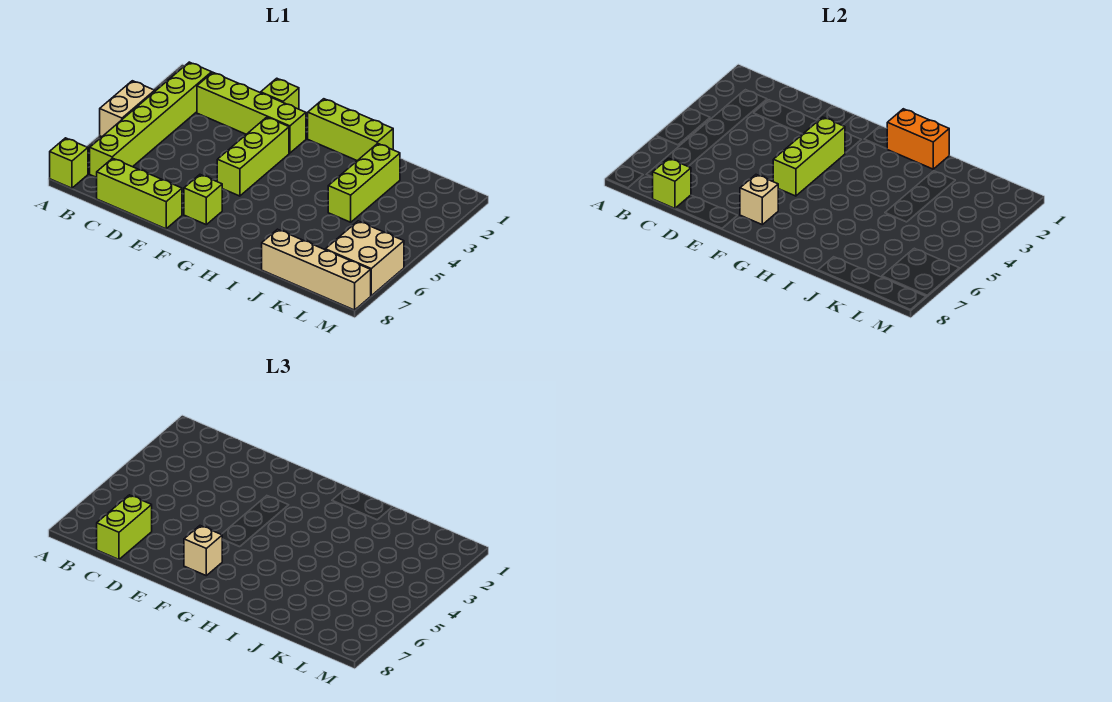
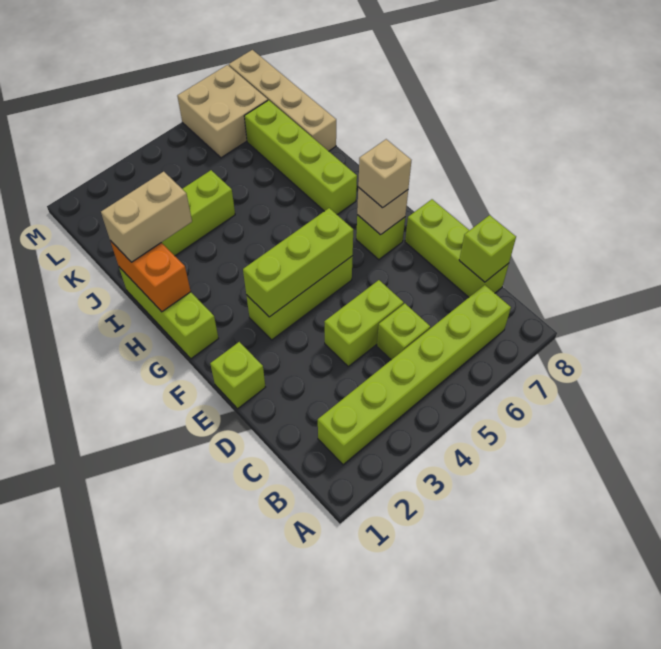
tan brick A4:A5 level 1 -> tan brick I1:I2 level 3
lime brick A8 level 1 -> lime brick C5 level 1
lime brick C2:F2 level 1 -> lime brick H7:K7 level 1
lime brick C7:C8 level 3 -> lime brick D4:D5 level 1

